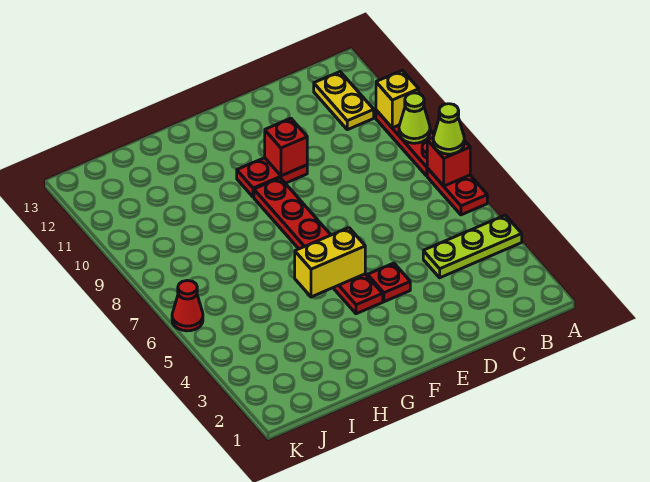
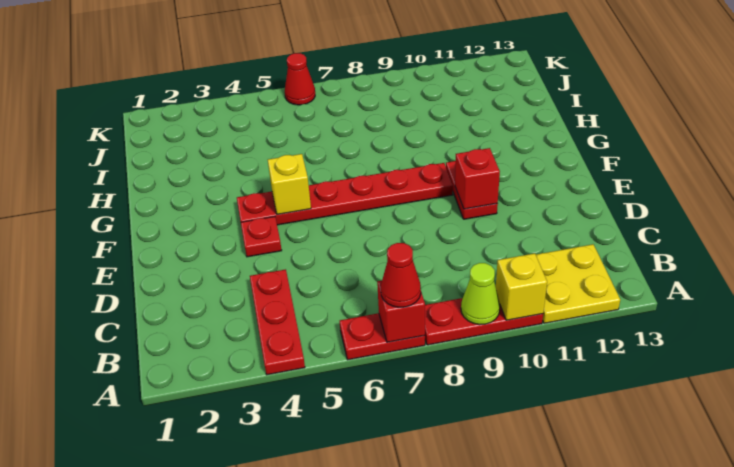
lime plate A4:C4 level 1 -> red plate A4:C4 level 1
lime cone A7 level 3 -> red cone A7 level 3
yellow plate B11:B12 level 1 -> yellow plate A11:B12 level 1
yellow brick F5:G5 level 2 -> yellow brick F5 level 2

